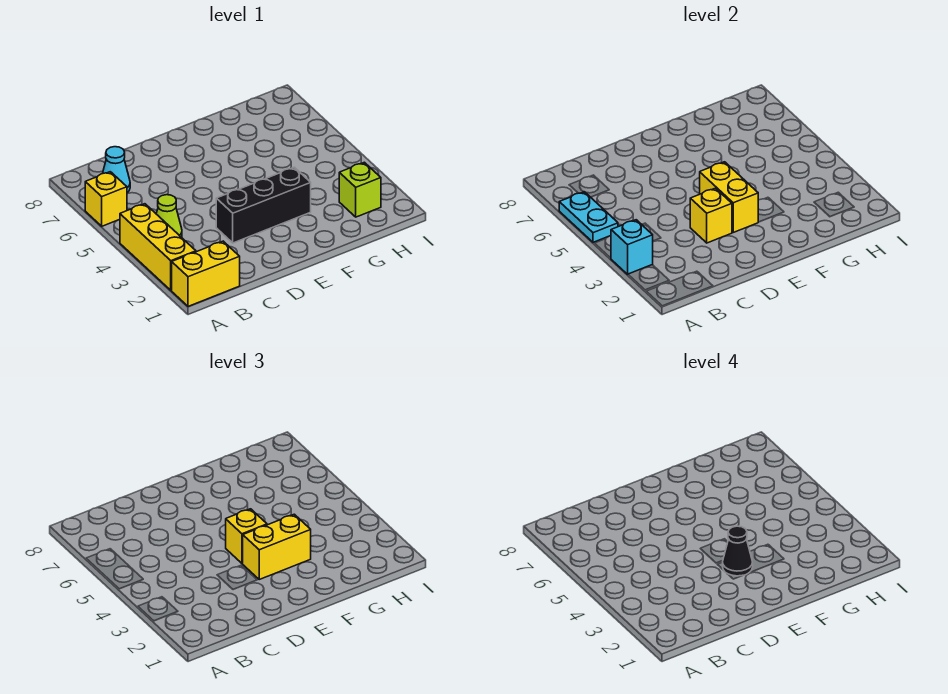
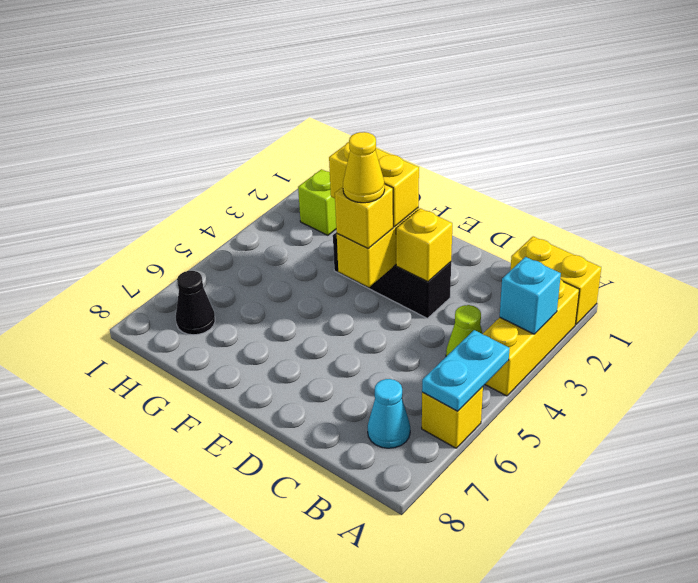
black cone E3 level 4 -> black cone H7 level 1
none -> yellow cone E4 level 4

